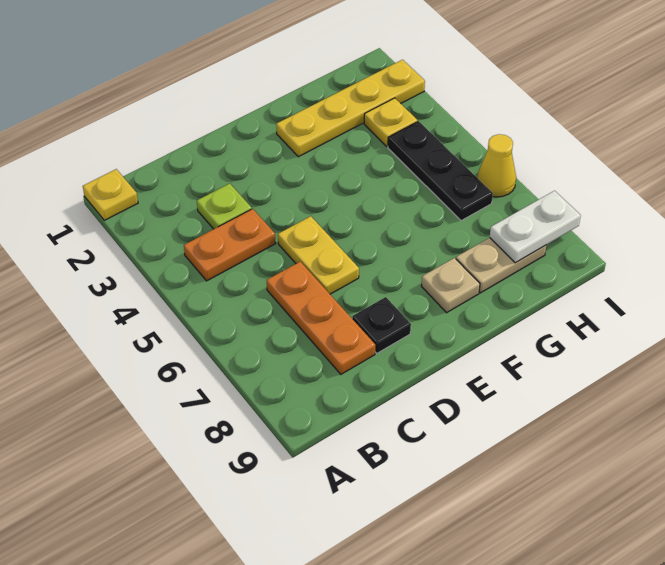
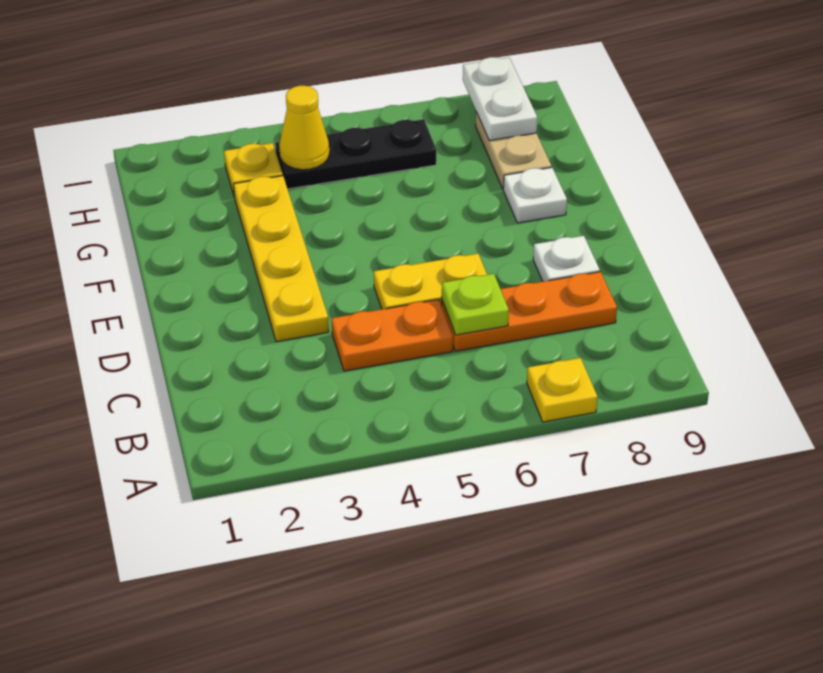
yellow plate A1 level 1 -> yellow plate A7 level 1
orange plate B4:C4 level 1 -> orange plate C4:C5 level 1
lime plate C3 level 1 -> lime plate C6 level 2
black plate D8 level 1 -> white plate D8 level 1
yellow plate F2:I2 level 1 -> yellow plate D3:G3 level 1
tan plate F8 level 1 -> white plate F8 level 1
yellow cone I6 level 1 -> yellow cone H4 level 2

